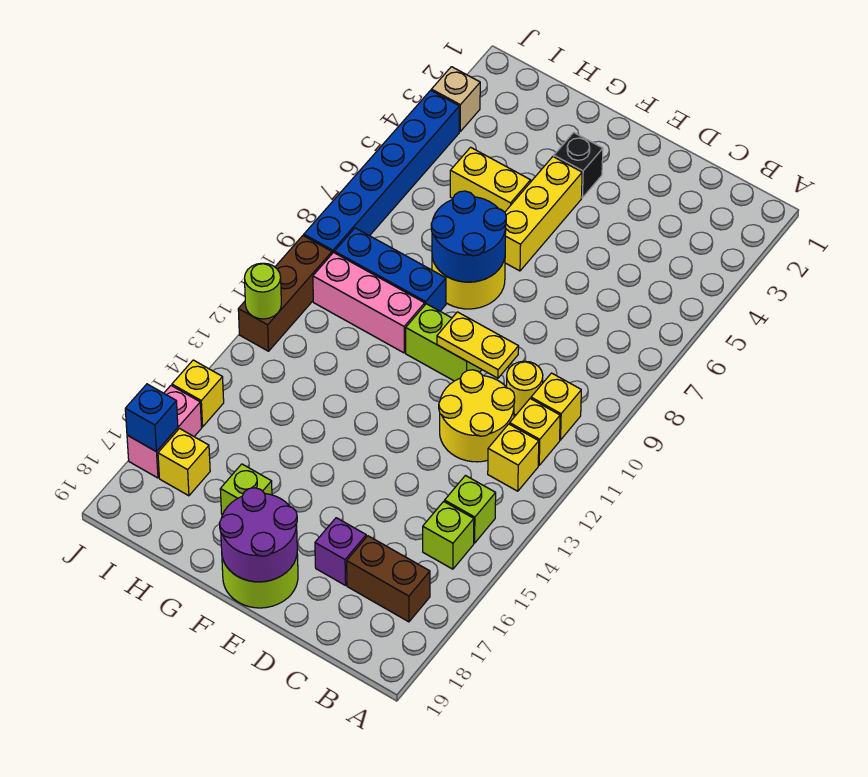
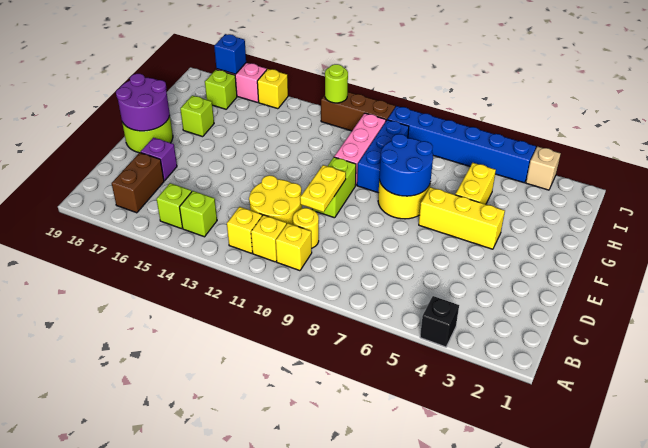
black brick F3 level 1 -> black brick A4 level 1
yellow brick I17 level 1 -> lime brick I17 level 1

